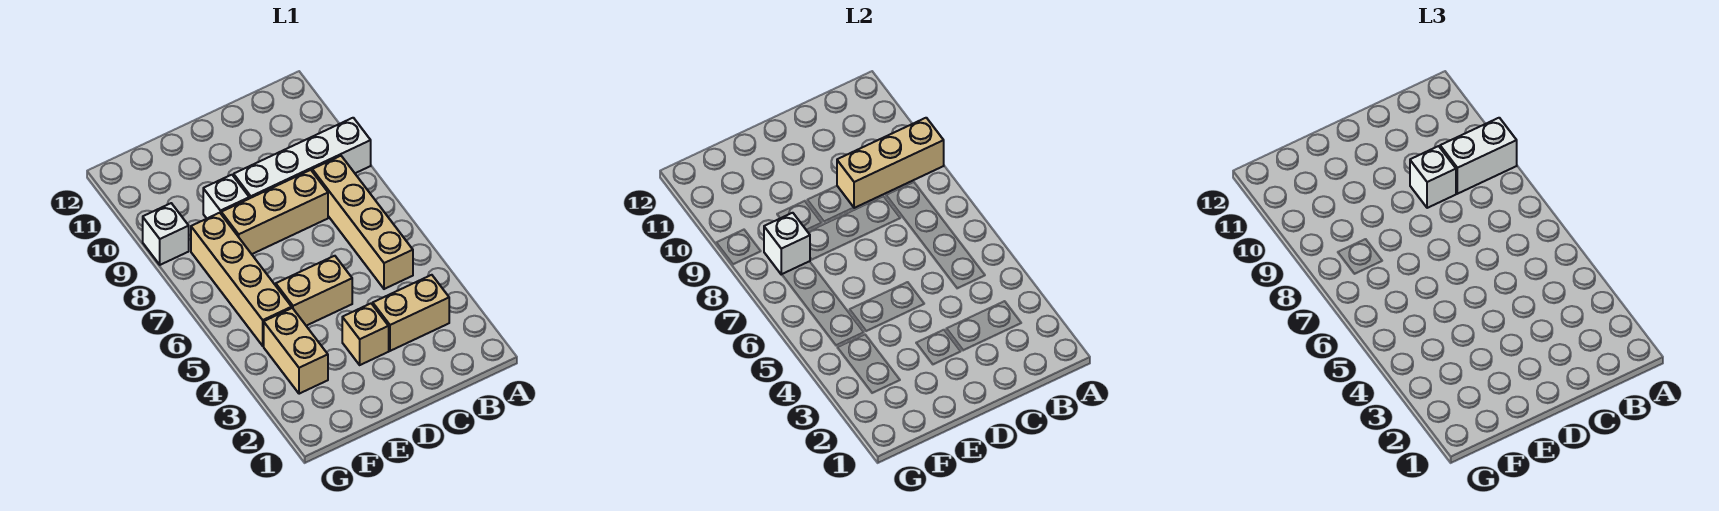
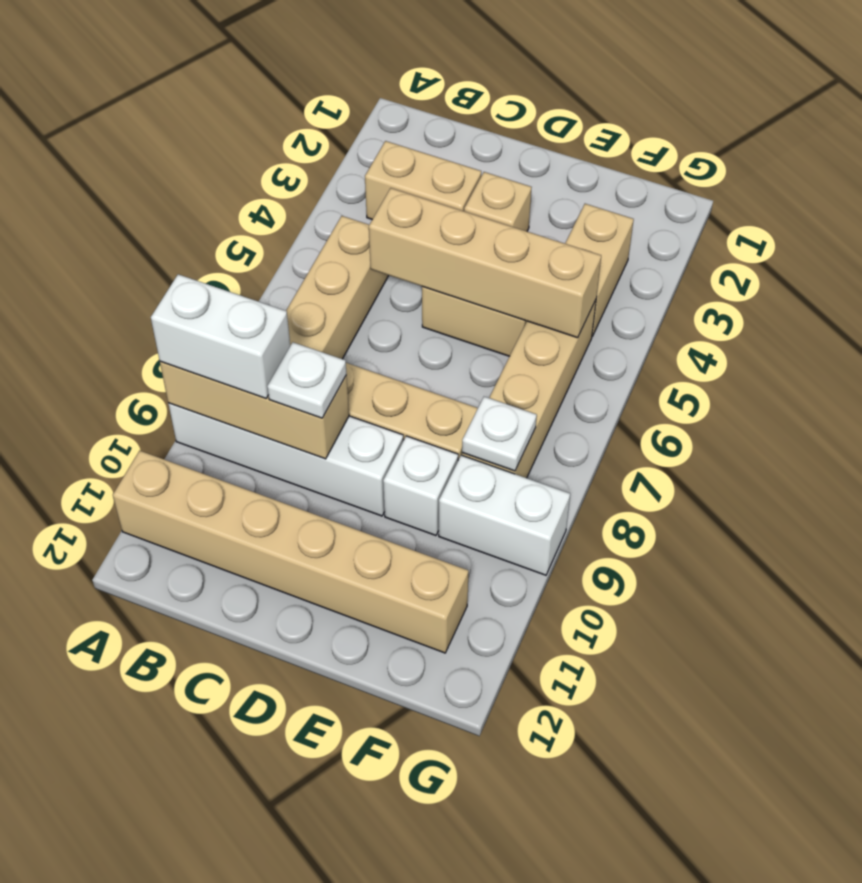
none -> tan brick A11:F11 level 1
none -> tan brick C5:F5 level 2
white brick C9 level 3 -> white plate C9 level 3
white brick F8 level 2 -> white plate F8 level 2
white brick G9 level 1 -> white brick F9:G9 level 1

